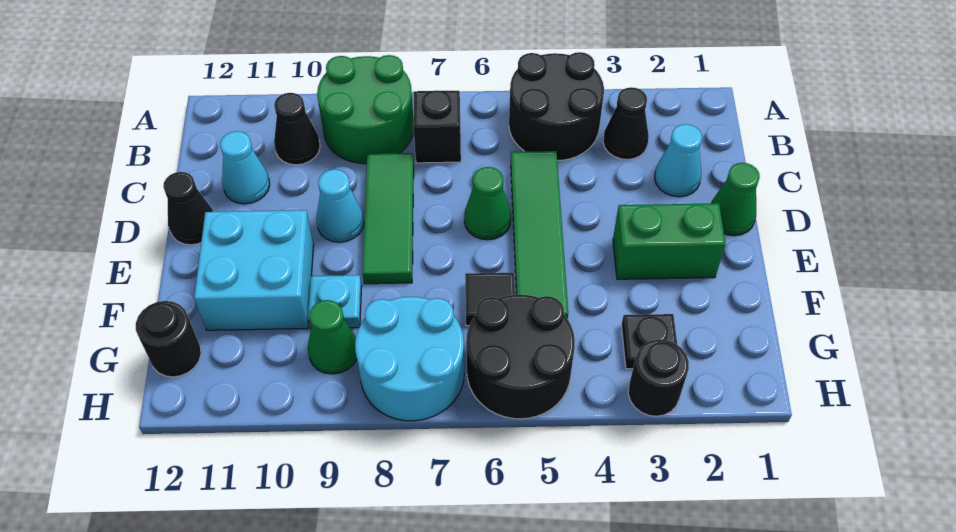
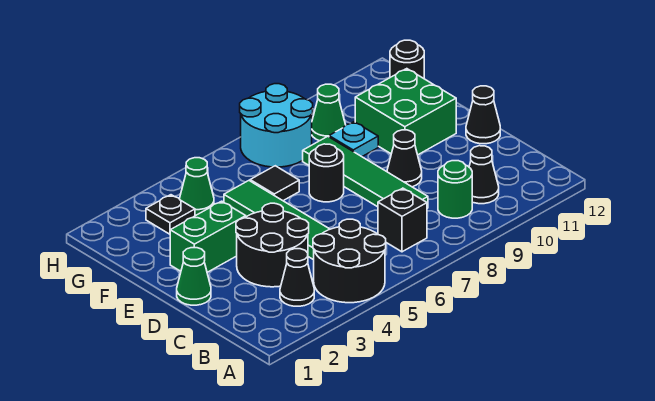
green round brick A8:B9 level 1 -> green round brick B9 level 1
cyan cone C2 level 1 -> none
green tile C8:E8 level 1 -> green tile C8:F8 level 1
cyan cone C11 level 1 -> none
green cone D6 level 1 -> green cone G4 level 1
cyan cone D9 level 1 -> black cone D9 level 1
cyan brick E10:F11 level 1 -> green brick E10:F11 level 1
black round brick G5:H6 level 1 -> black round brick C3:D4 level 1
black round brick H3 level 1 -> black round brick E7 level 1

